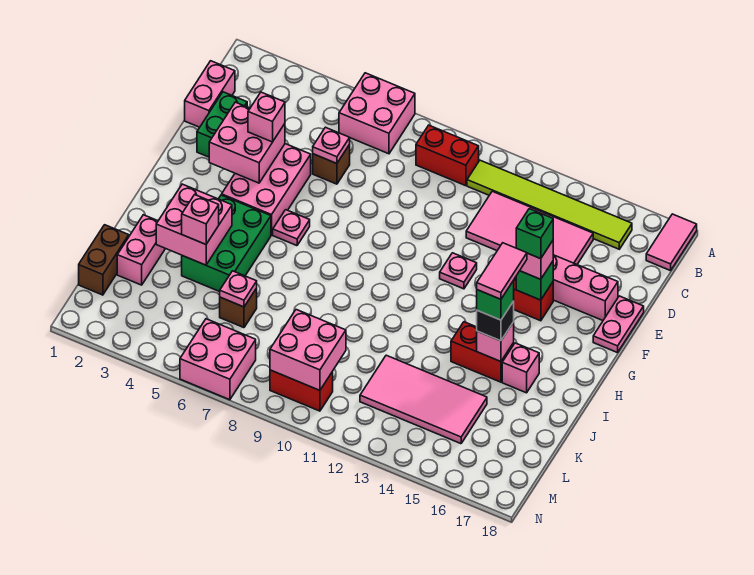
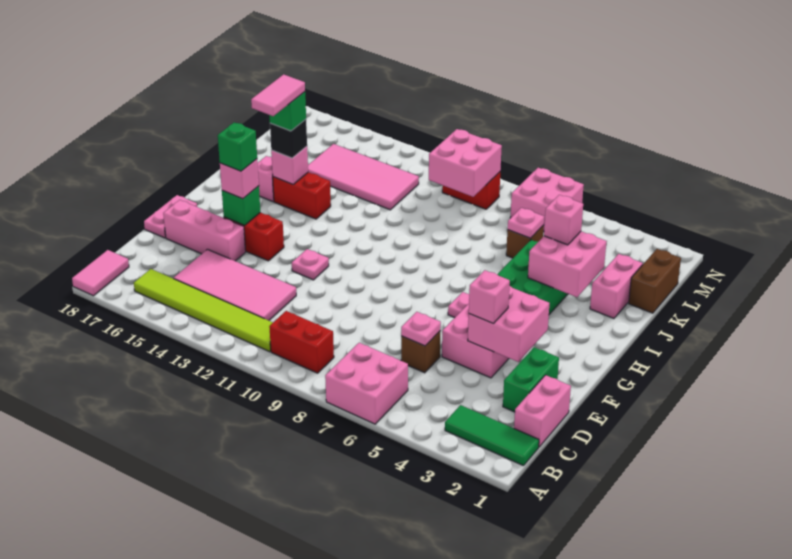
none -> green tile B1:B3 level 1

